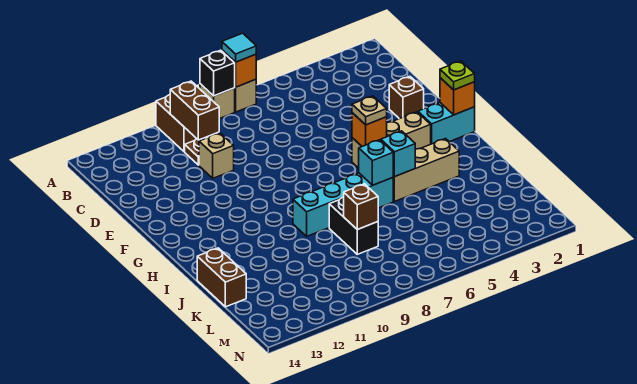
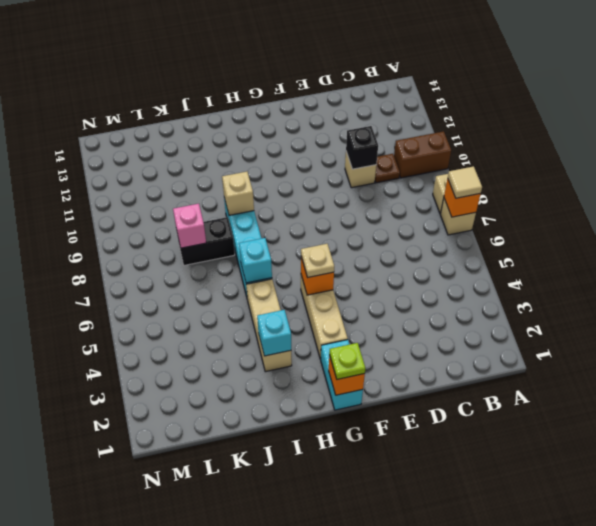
cyan tile A7 level 3 -> tan tile A7 level 3
black brick A8 level 2 -> black brick D10 level 2
brown brick B10:C10 level 2 -> none
brown brick E2 level 1 -> none
cyan brick I5 level 2 -> cyan brick I3 level 2
none -> tan brick I9 level 2
brown brick J14:K14 level 1 -> none
brown brick K8 level 2 -> pink brick K8 level 2

